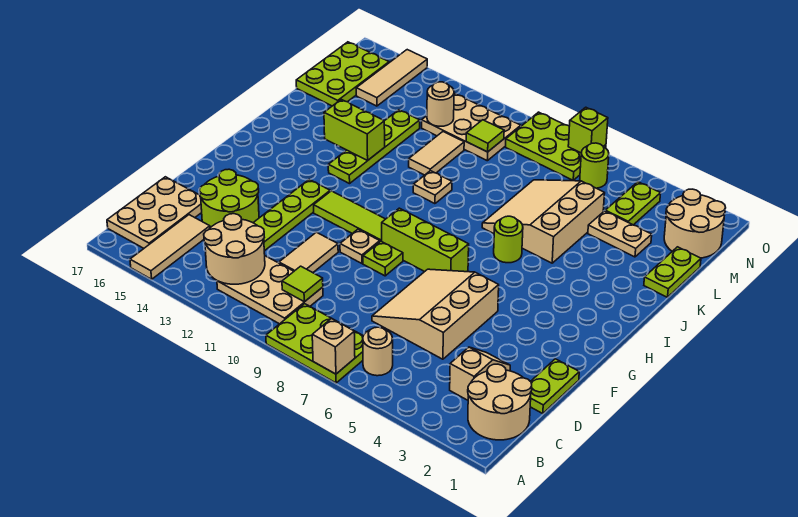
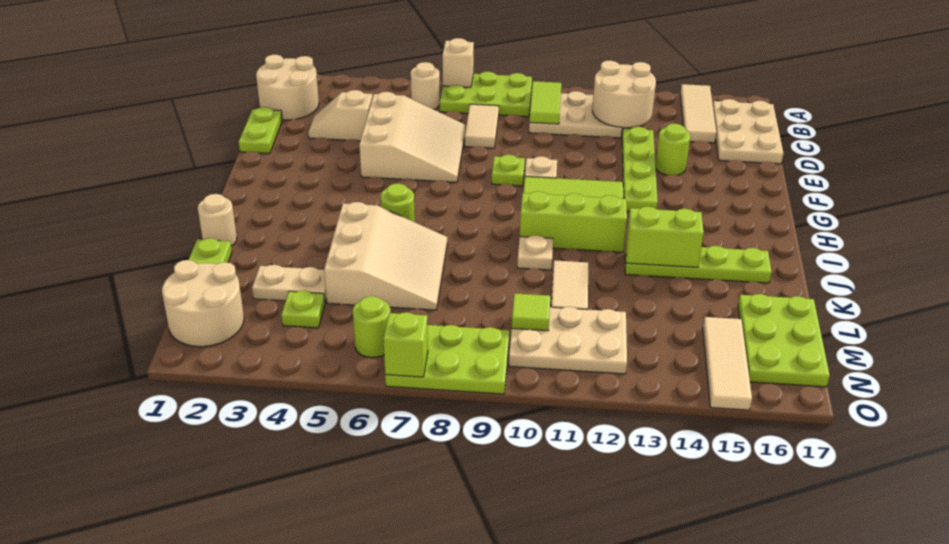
tan slope C3:D3 level 1 top C -> tan slope D3:D4 level 1 top 4
lime tile C10 level 2 -> lime tile B10:C10 level 2
tan tile D11:E11 level 1 -> tan tile C8:D8 level 1
lime round brick D14:E15 level 1 -> lime round brick E14 level 1
lime brick G7:G9 level 1 -> lime brick I10:I12 level 1
lime plate I13:L13 level 1 -> lime plate J13:J16 level 1
lime plate M4:N4 level 1 -> lime plate M4 level 1
tan round brick M12 level 2 -> tan round brick J1 level 1

